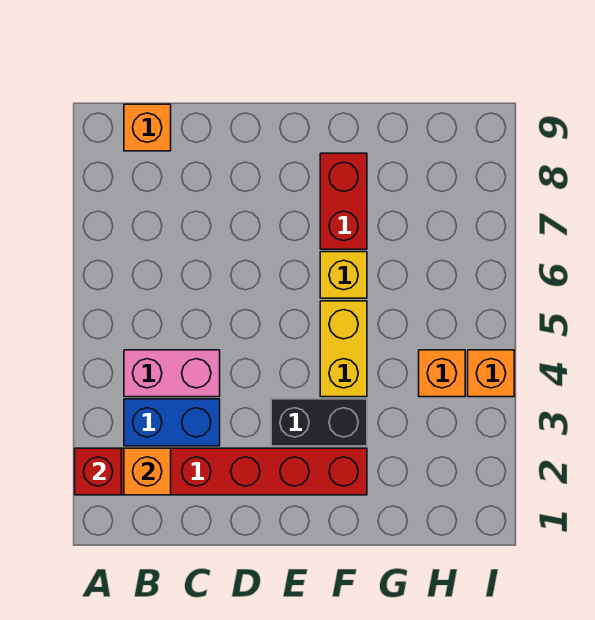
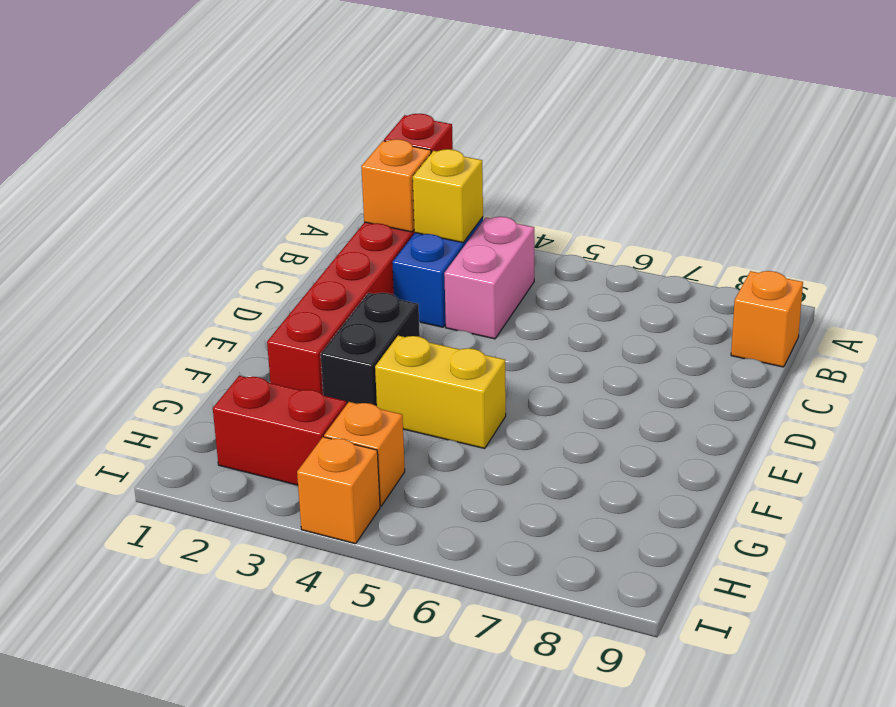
yellow brick F6 level 1 -> yellow brick B3 level 2
red brick F7:F8 level 1 -> red brick H2:H3 level 1

